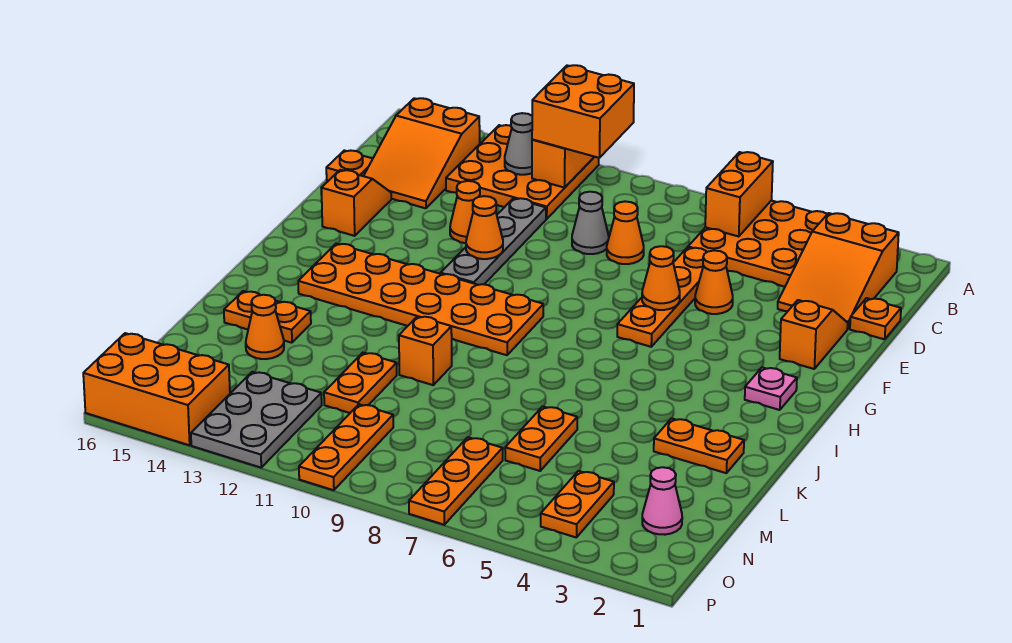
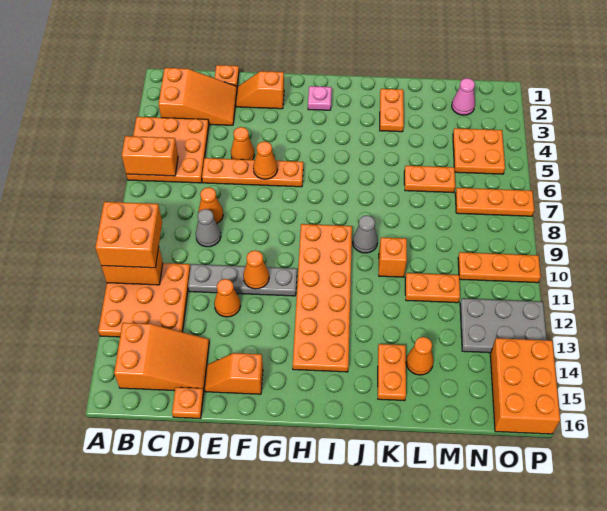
grey cone B12 level 2 -> grey cone J9 level 1
orange plate N4:O4 level 1 -> orange plate N4:O5 level 1

